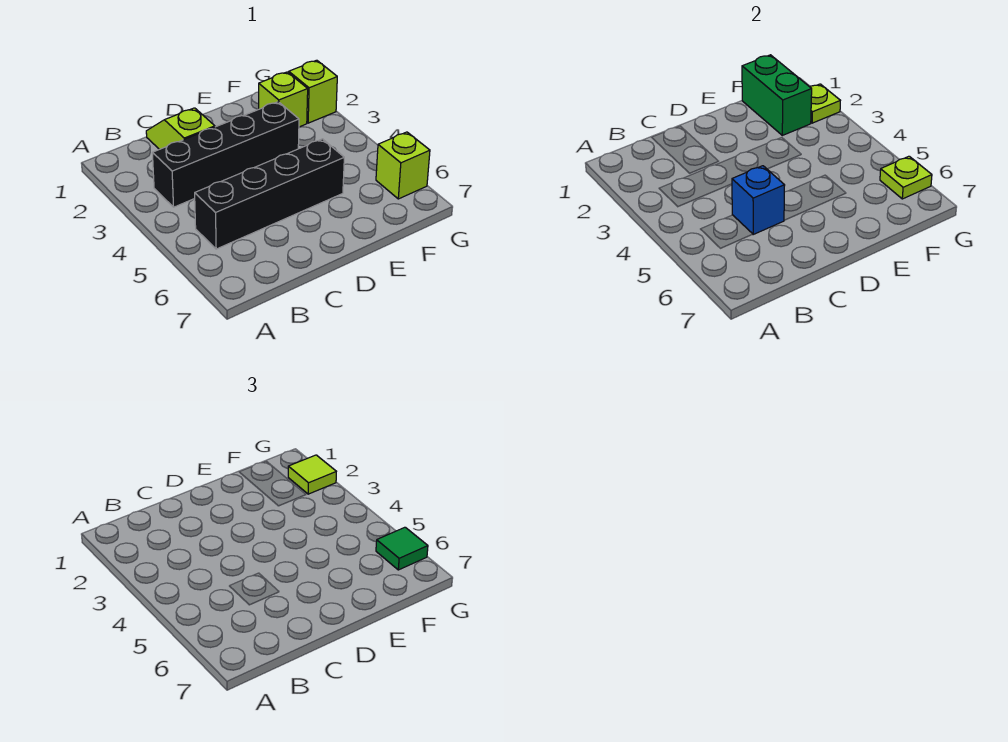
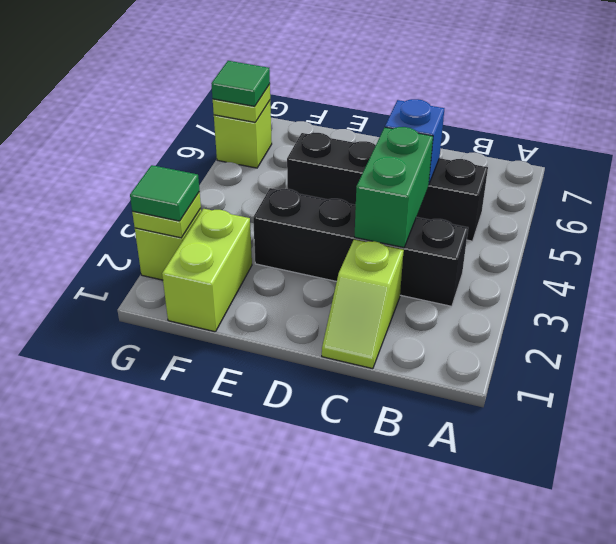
green brick F1:F2 level 2 -> green brick C3:C4 level 2
lime brick F2 level 1 -> lime brick F1:F2 level 1
lime tile G2 level 3 -> green tile G2 level 3

